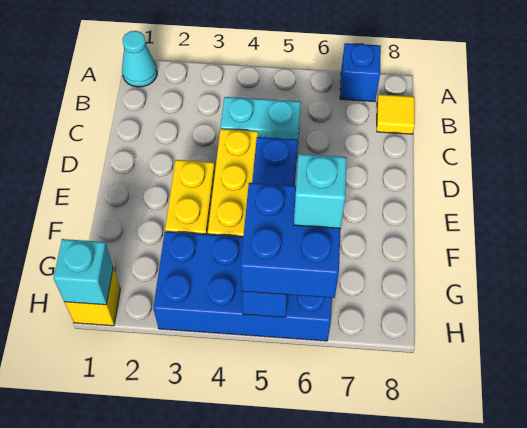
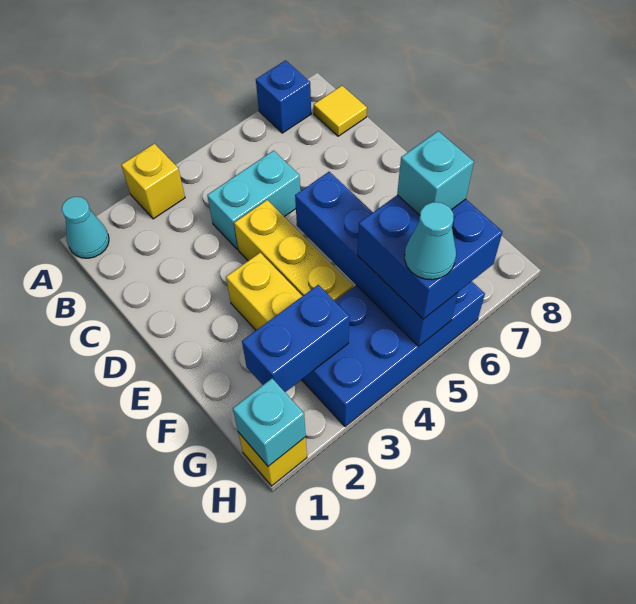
none -> yellow brick A3 level 1
none -> blue brick G2:G3 level 2
none -> cyan cone H5 level 4

